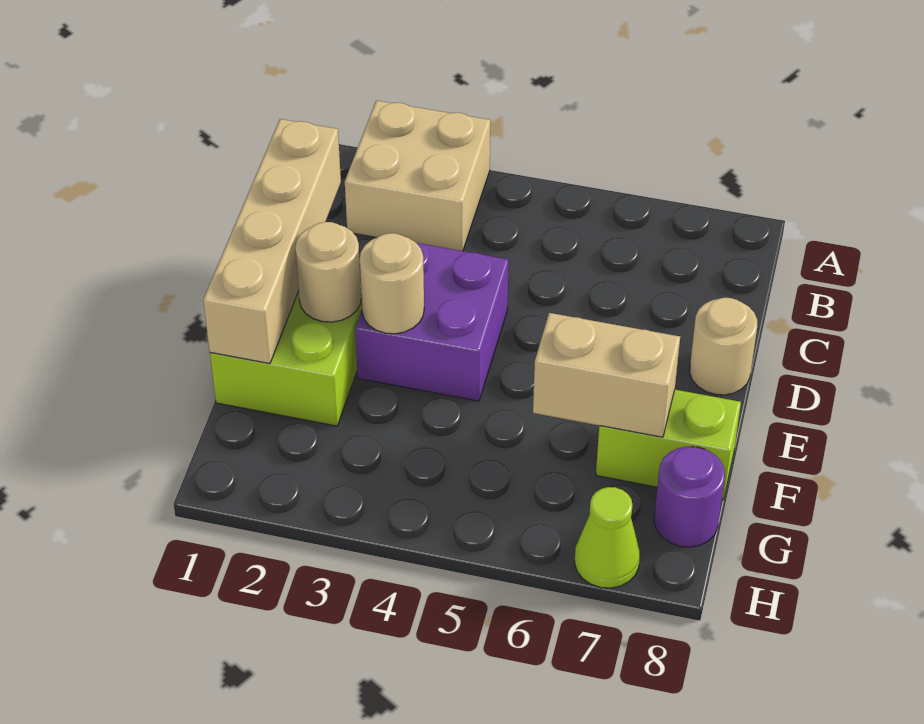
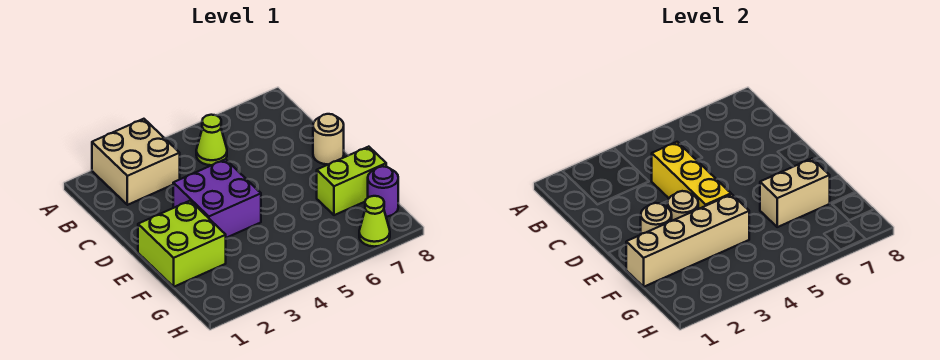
none -> lime cone B5 level 1
tan brick C1:F1 level 2 -> tan brick F1:F4 level 2
none -> yellow brick C4:E4 level 2

